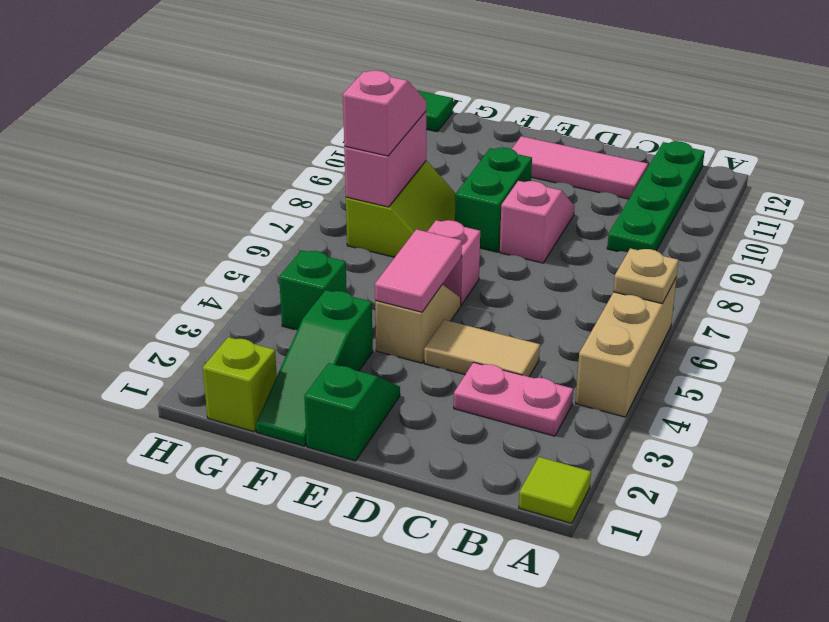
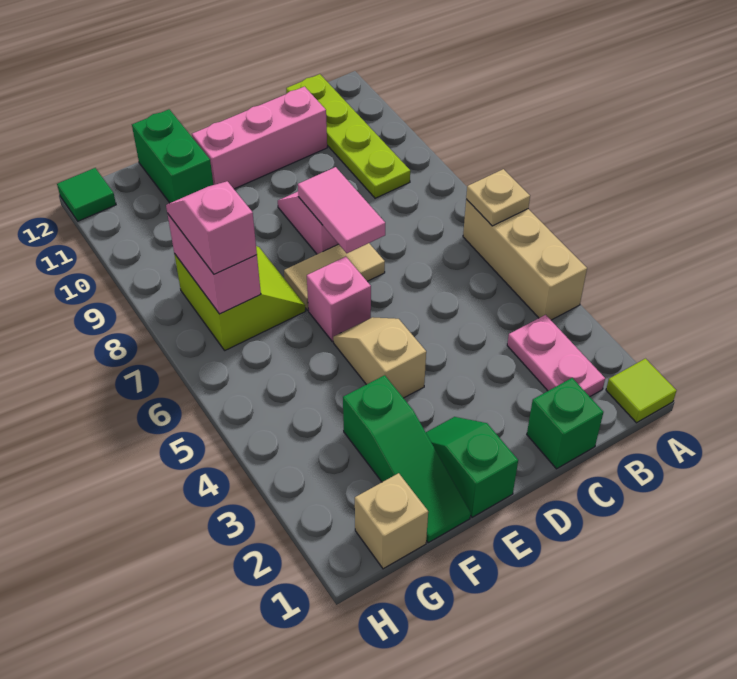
pink plate B3:C3 level 1 -> pink plate B2:B3 level 1
green plate B9:B12 level 1 -> lime plate B9:B12 level 1
tan tile C4:D4 level 1 -> tan tile D7:E7 level 1
pink tile C11:E11 level 1 -> pink brick C11:E11 level 1
pink tile E4:E5 level 2 -> pink tile D7:D8 level 2
green brick E8:E9 level 1 -> green brick F11:F12 level 1
lime brick G1 level 1 -> tan brick G1 level 1
green brick G4 level 1 -> green brick C1 level 1

